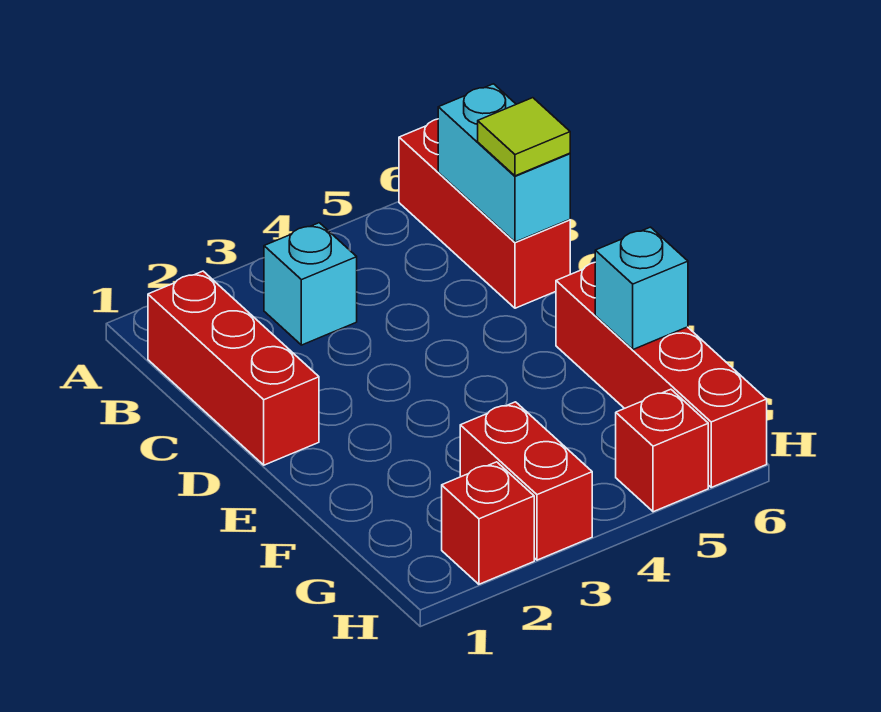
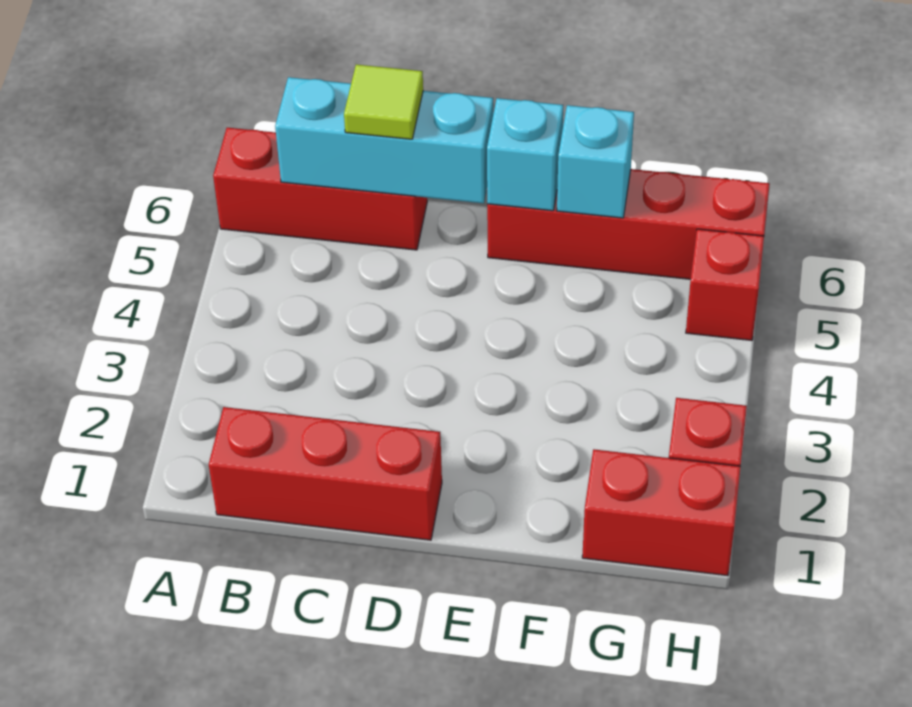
cyan brick B3 level 1 -> cyan brick E6 level 2
cyan brick B6:C6 level 2 -> cyan brick B6:D6 level 2
red brick G3:H3 level 1 -> red brick G1:H1 level 1

